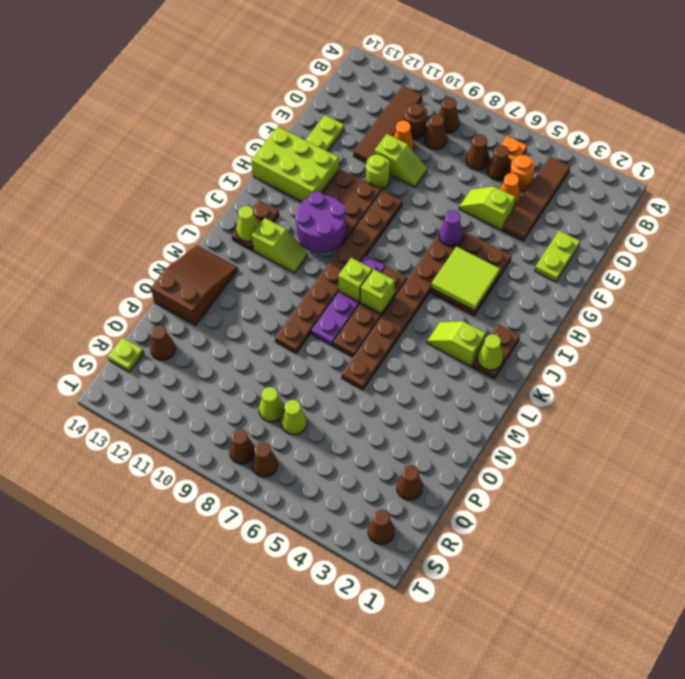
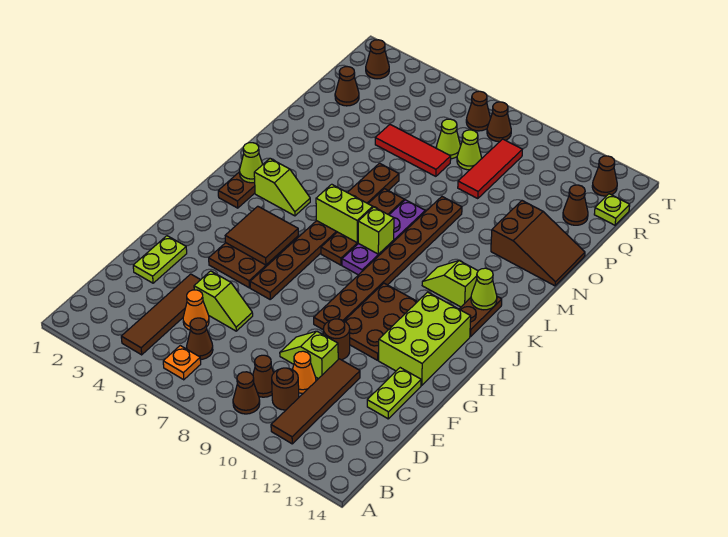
orange round brick C5 level 1 -> none
brown cone C7 level 1 -> brown cone S13 level 1
lime round brick F10 level 1 -> brown round brick F10 level 1
purple cone G6 level 2 -> none
lime brick G12:H14 level 1 -> lime brick G12:I13 level 1
lime tile H4:I5 level 2 -> brown tile H4:I5 level 2
purple round brick I10:J11 level 2 -> none
lime brick K7 level 2 -> lime brick K6:K7 level 2
brown slope M13:O14 level 1 top O -> brown slope N12:O14 level 1 top 12
none -> red tile P5:P7 level 1
none -> red tile P9:R9 level 1

